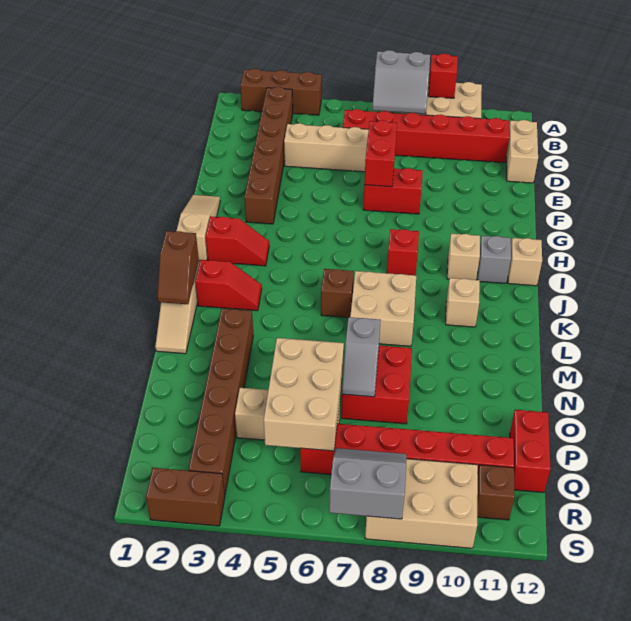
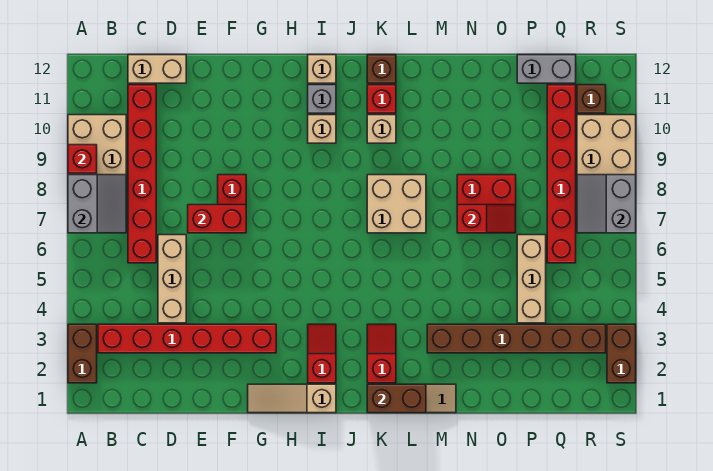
brown brick A2:A4 level 1 -> brown brick A2:A3 level 1
brown brick B3:G3 level 1 -> red brick B3:G3 level 1
red brick I8 level 1 -> red brick K11 level 1
brown slope K1:L1 level 2 top K -> brown brick K1:L1 level 2
brown brick K6 level 1 -> brown brick K12 level 1
grey slope N7:O7 level 2 top N -> red slope N7:O7 level 2 top N
tan brick O5:Q6 level 2 -> none
red brick P12:Q12 level 1 -> grey brick P12:Q12 level 1

